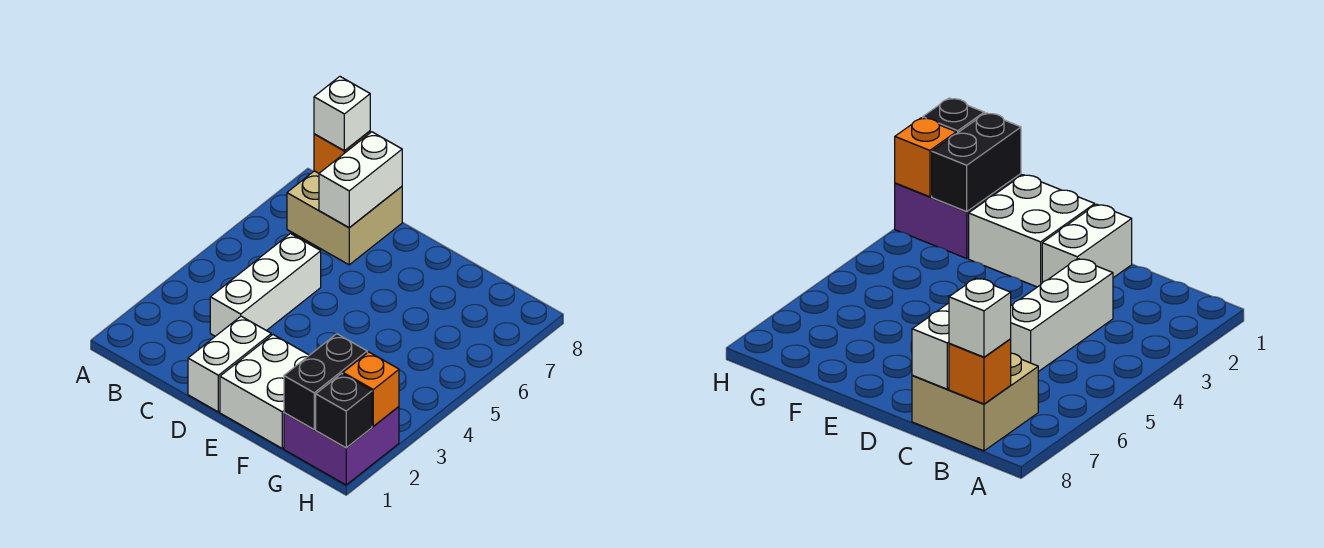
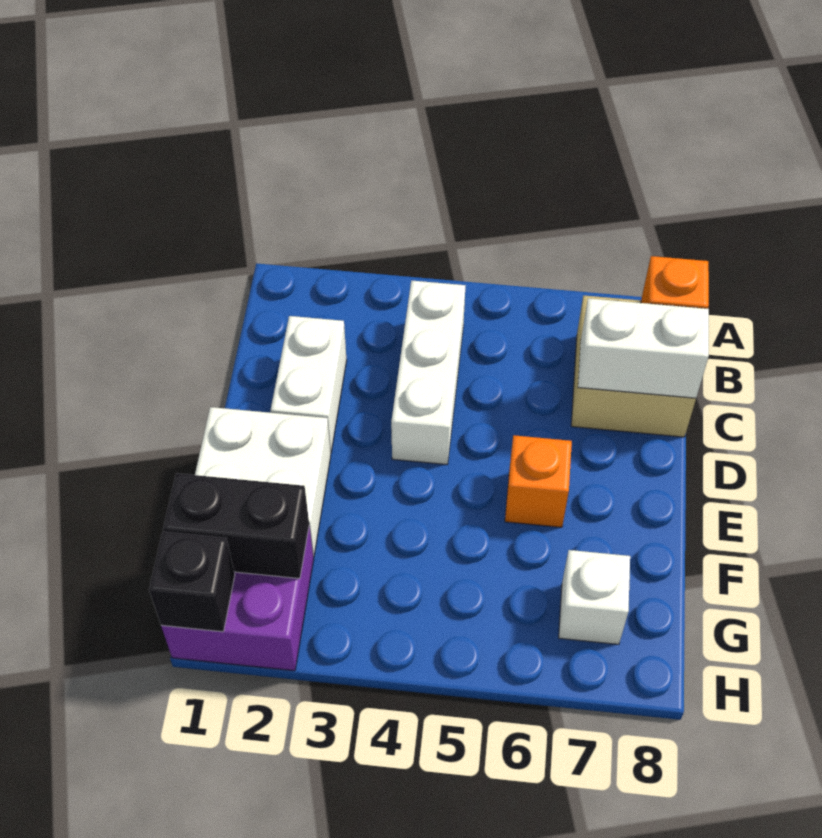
white brick B8 level 3 -> white brick G7 level 1
white brick C3:C5 level 1 -> white brick B4:D4 level 1
white brick D1:D2 level 1 -> white brick C2:D2 level 1
orange brick H2 level 2 -> orange brick E6 level 1

